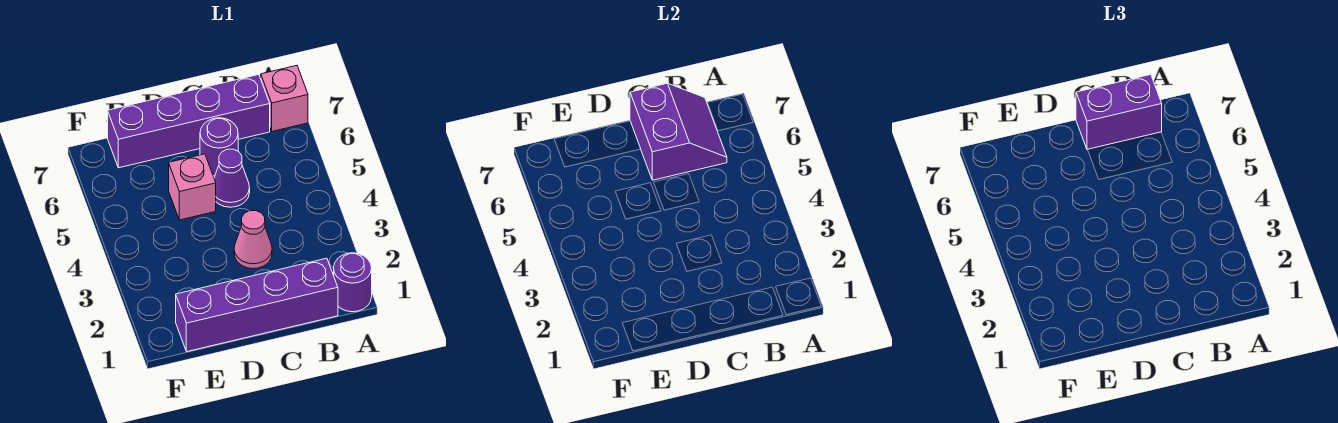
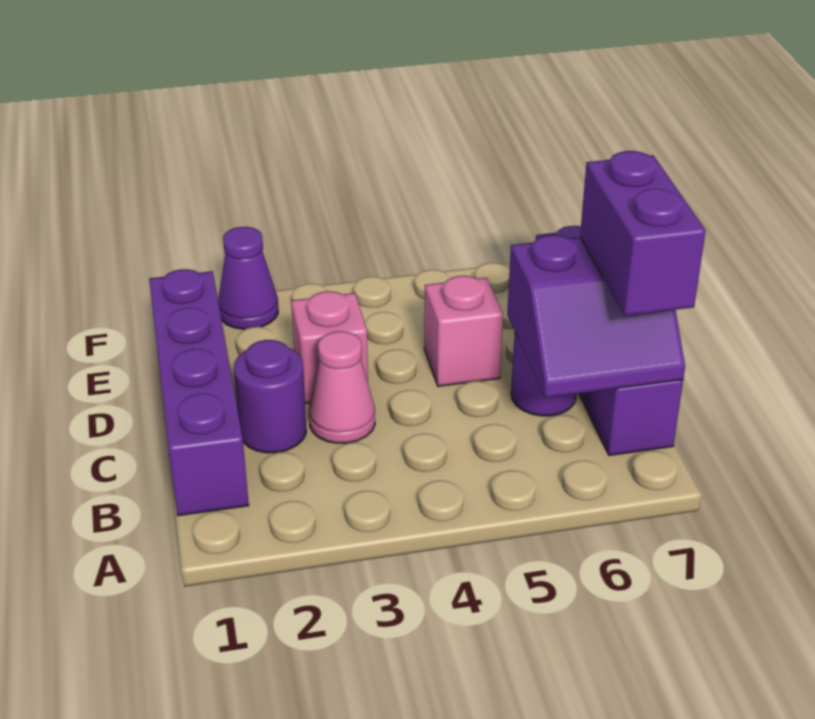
purple round brick A1 level 1 -> purple round brick C2 level 1
pink brick A7 level 1 -> pink brick D3 level 1
purple cone C5 level 1 -> purple cone F2 level 1

